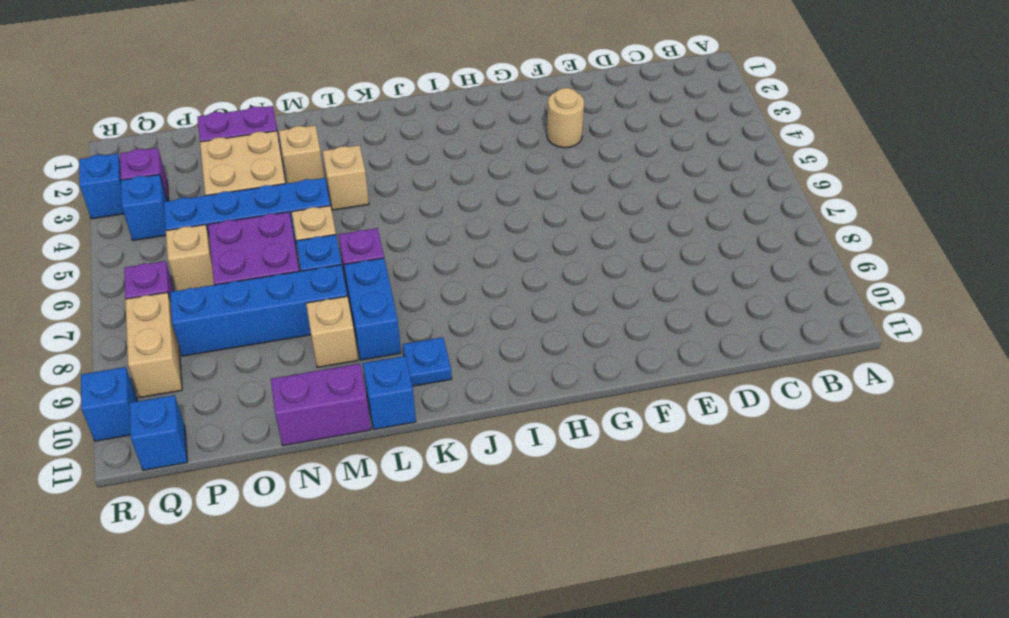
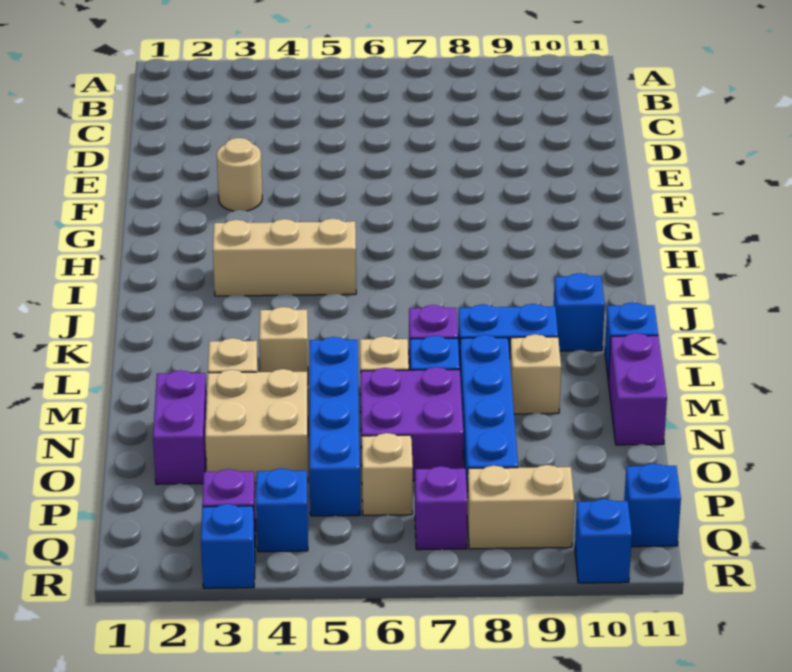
none -> tan brick I3:I5 level 1
blue plate K10 level 1 -> blue brick K10 level 1

